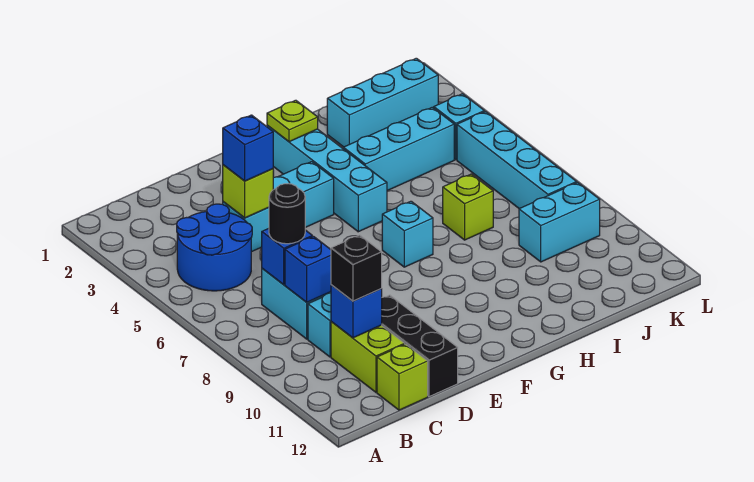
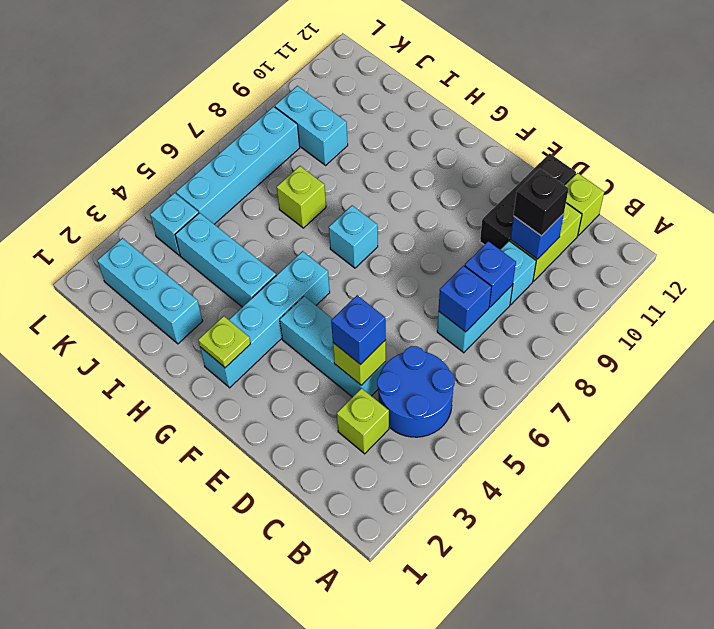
none -> lime brick C3 level 1
black round brick C7 level 3 -> none

